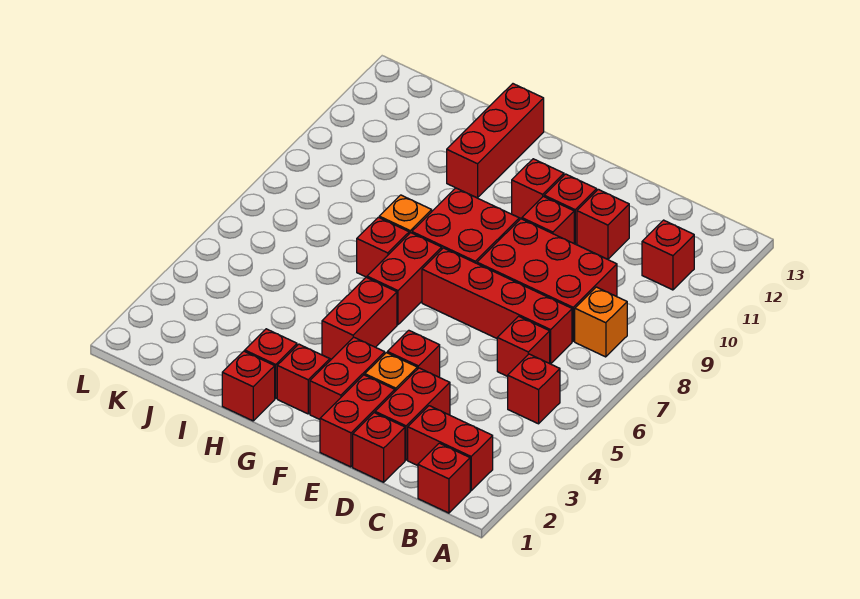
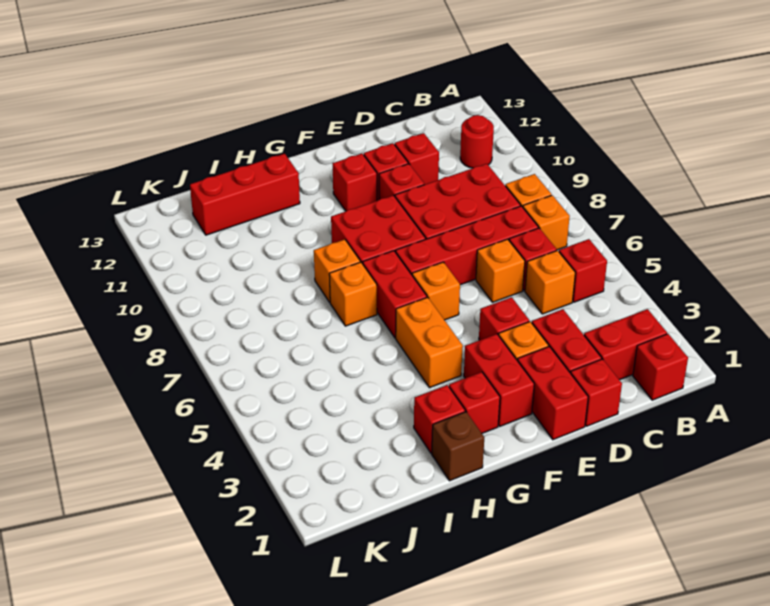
none -> orange brick B7 level 1
red brick B11 level 1 -> red round brick B11 level 1
none -> orange brick C5 level 1
none -> orange brick D6 level 1
none -> orange brick F6 level 1
red brick G4:G5 level 1 -> orange brick G4:G5 level 1
red brick H1 level 1 -> brown brick H1 level 1
red brick H7 level 1 -> orange brick H7 level 1
red brick H11:H13 level 1 -> red brick H12:J12 level 1

